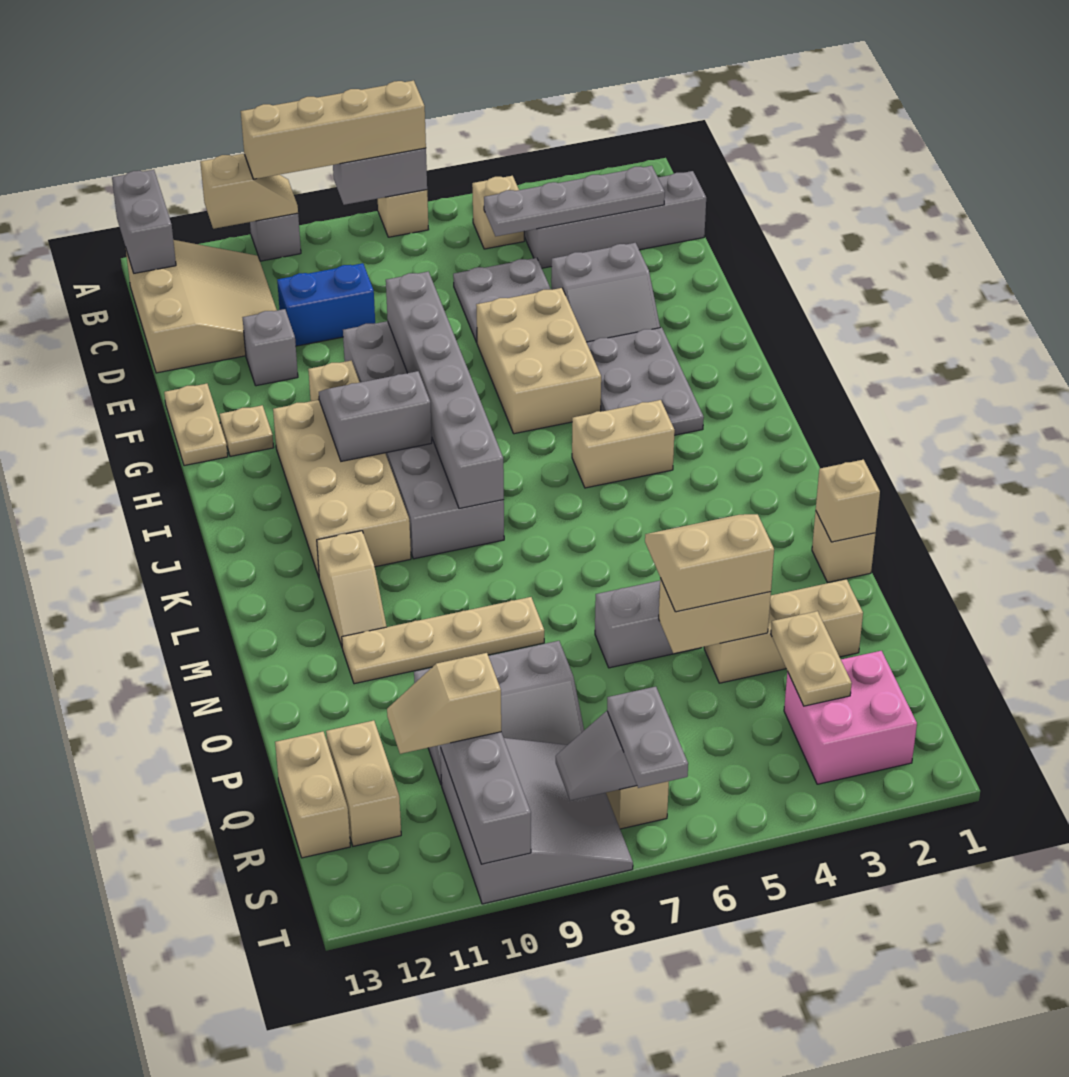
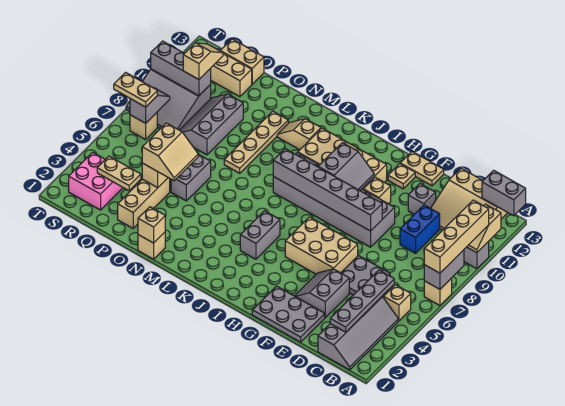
grey plate G3:I4 level 1 -> grey plate E1:G2 level 1
tan brick J4:J5 level 1 -> grey brick J4:J5 level 1
grey plate S7:T7 level 3 -> tan plate S7:T7 level 3

